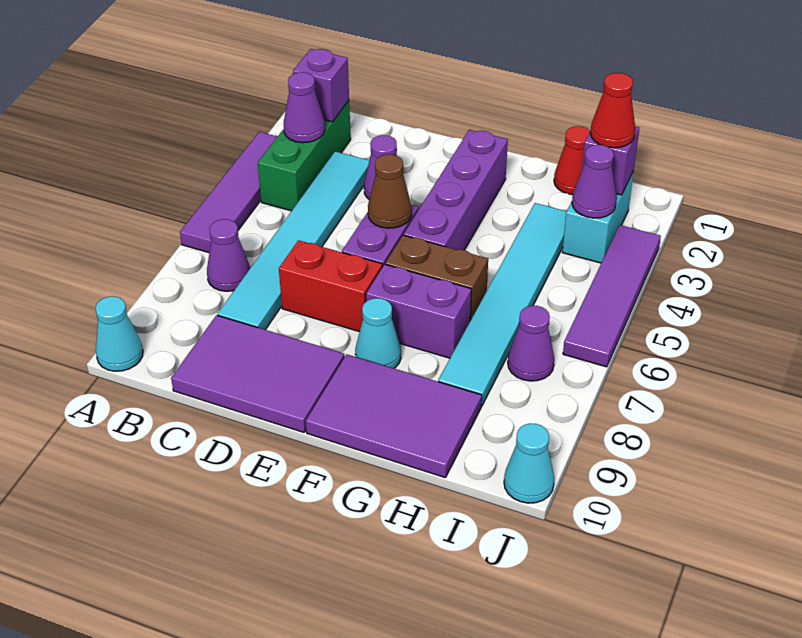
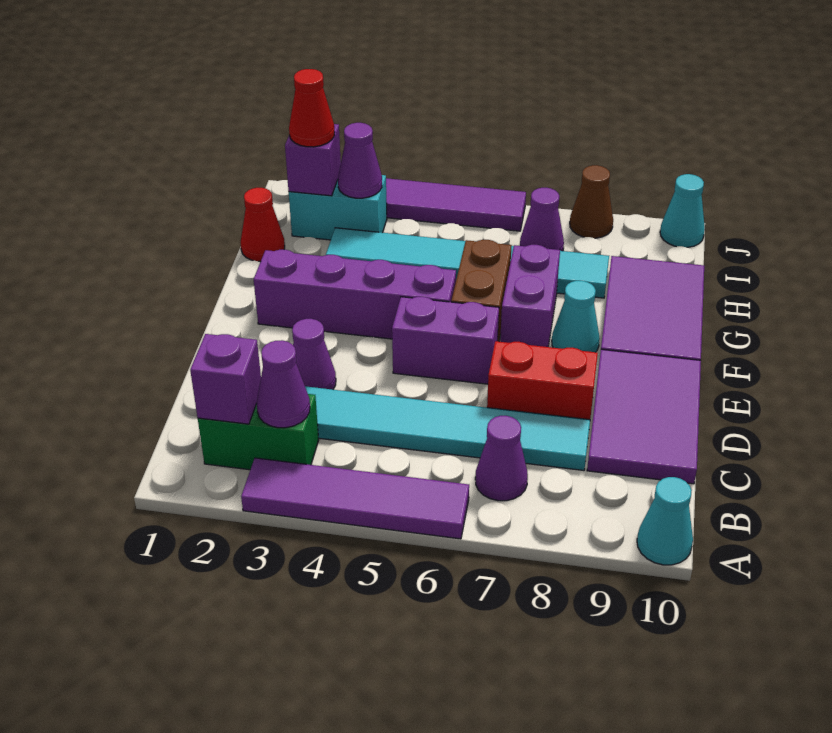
green brick B2:B4 level 1 -> green brick B2:B3 level 1
red brick D7:E7 level 1 -> red brick D7:D8 level 1
brown cone E5 level 2 -> brown cone J8 level 1

